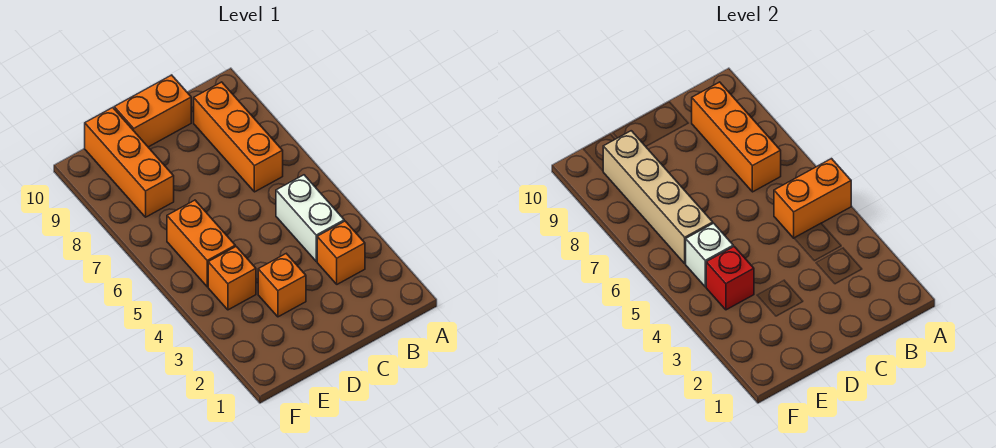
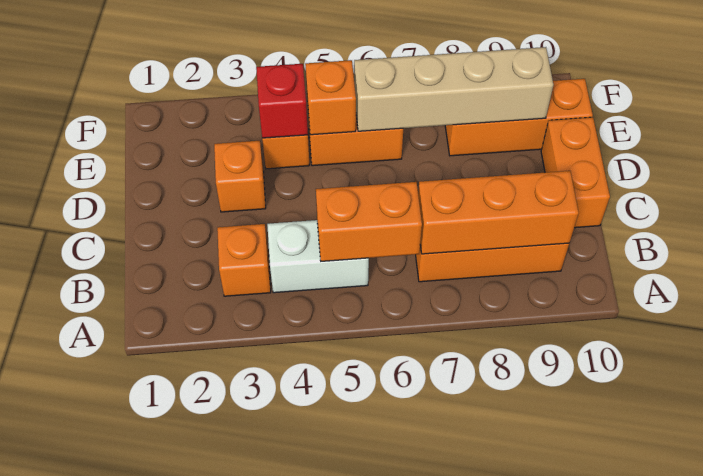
orange brick A5:B5 level 2 -> orange brick B5:B6 level 2
white brick E5 level 2 -> orange brick E5 level 2

